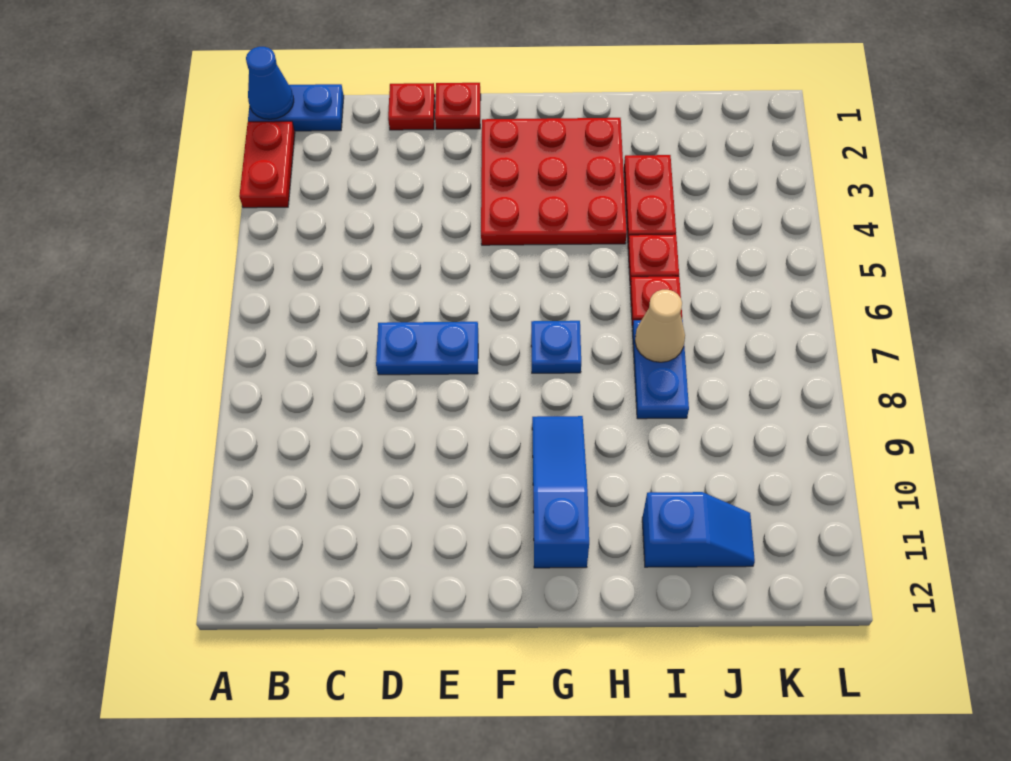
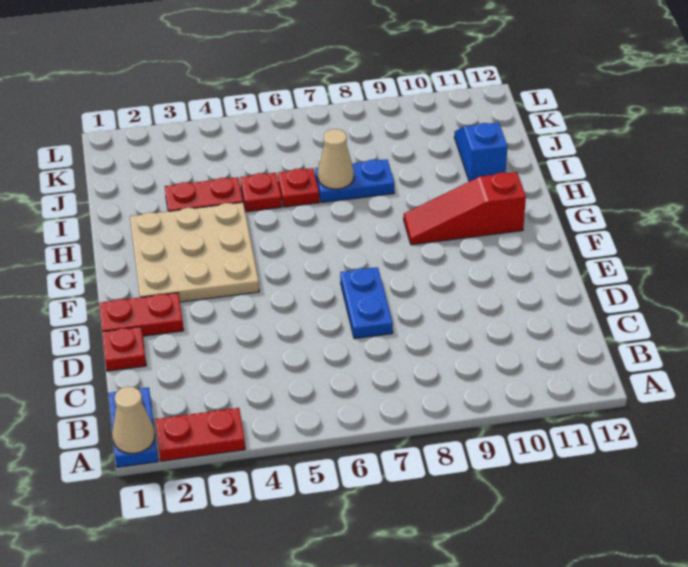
blue cone A1 level 2 -> tan cone A1 level 2
red plate E1 level 1 -> red plate E1:E2 level 1
red plate F2:H4 level 1 -> tan plate F2:H4 level 1
blue plate G7 level 1 -> none
blue slope G9:G11 level 1 top 11 -> red slope G9:G11 level 1 top 11

